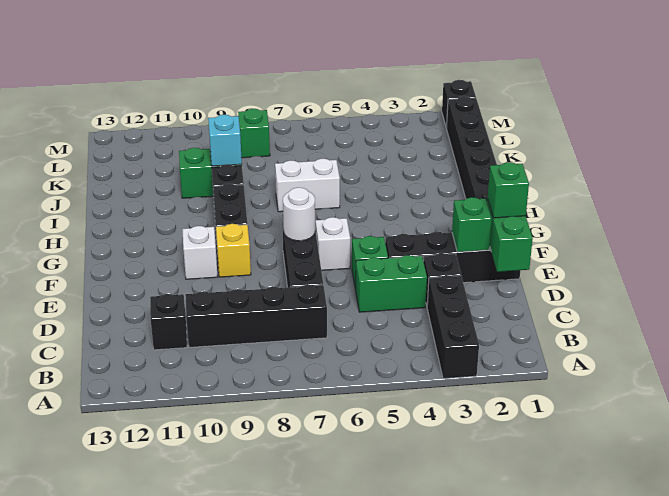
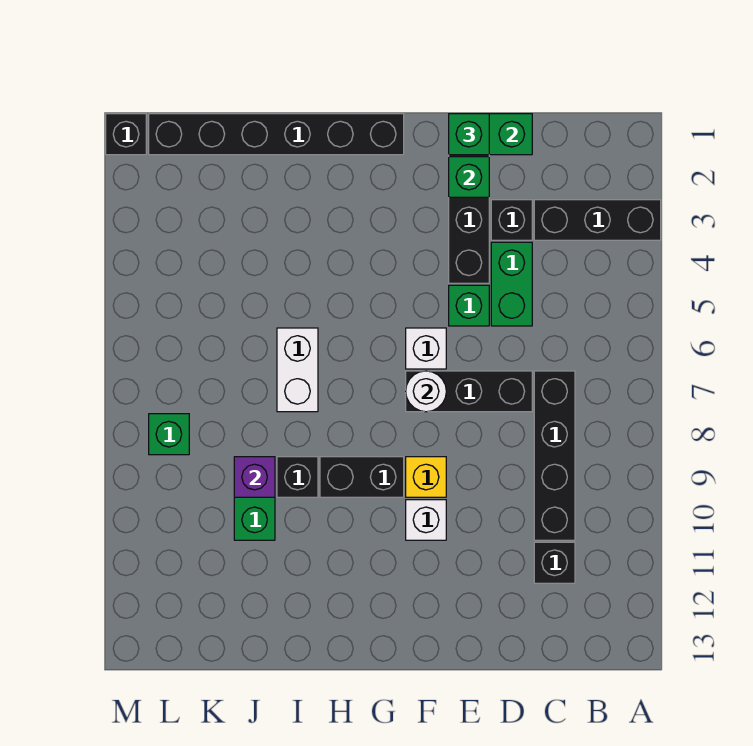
cyan brick J9 level 2 -> purple brick J9 level 2

